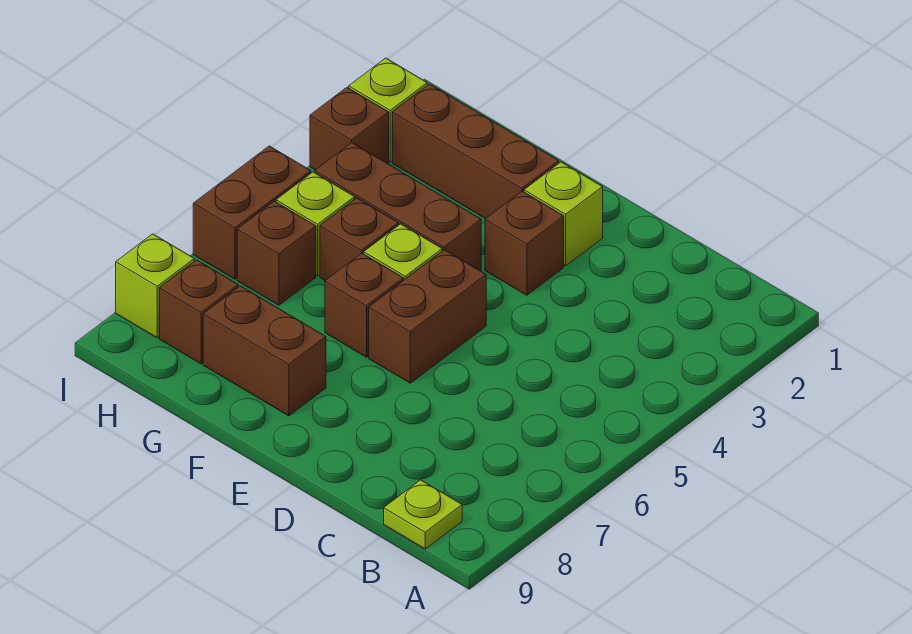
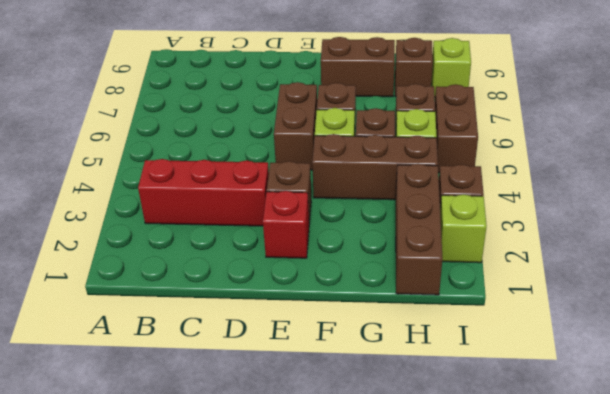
none -> red brick B3:D3 level 1
lime plate B9 level 1 -> none
lime brick E2 level 1 -> red brick E2 level 1
brown brick F2:H2 level 1 -> brown brick H1:H3 level 1

